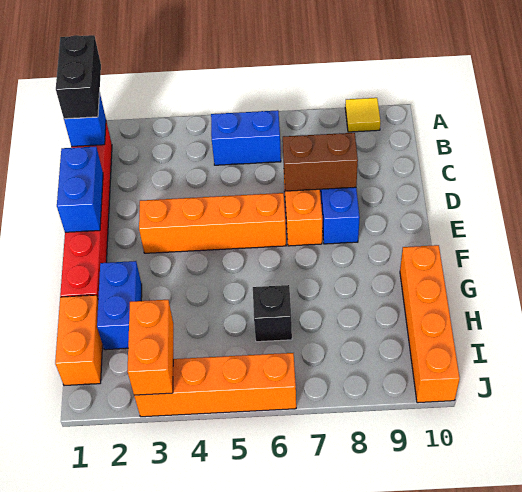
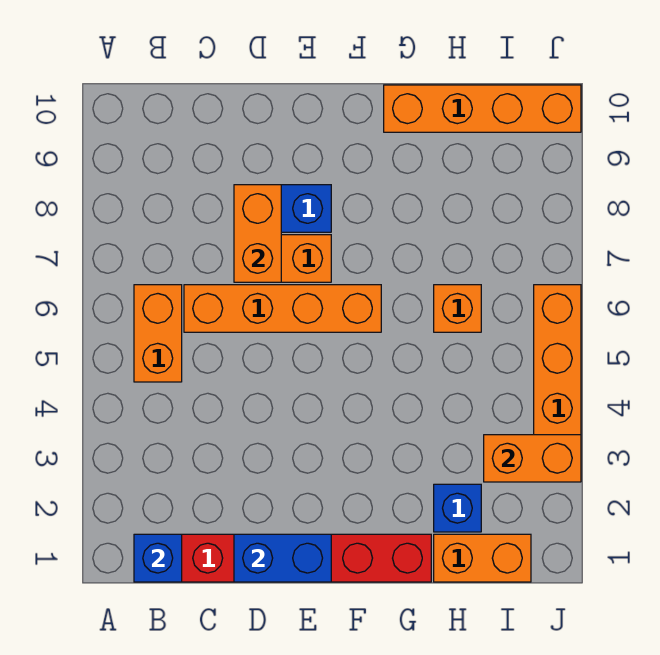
black brick A1:B1 level 3 -> none
yellow tile A9 level 1 -> none
blue brick B5:B6 level 1 -> orange brick B5:B6 level 1
brown brick D7:D8 level 2 -> orange brick D7:D8 level 2
orange brick E3:E6 level 1 -> orange brick C6:F6 level 1
blue brick G2:H2 level 1 -> blue brick H2 level 1
black brick H6 level 1 -> orange brick H6 level 1

